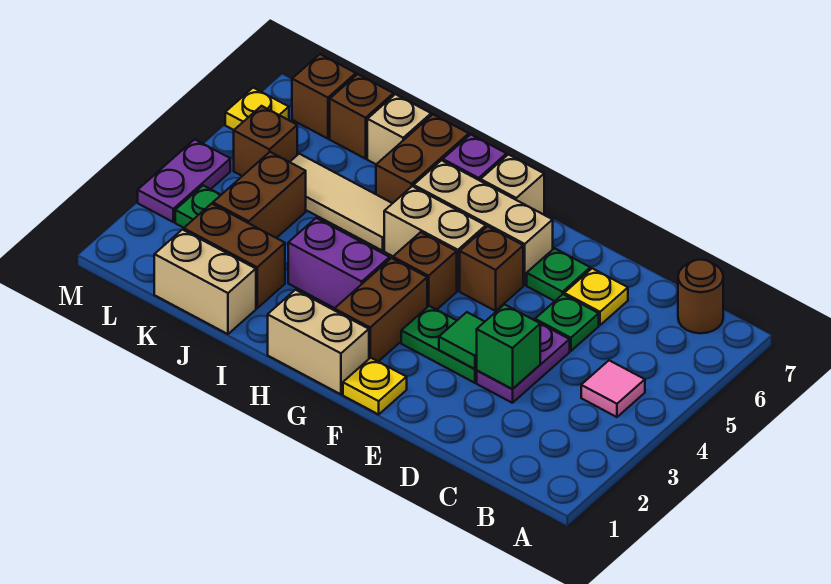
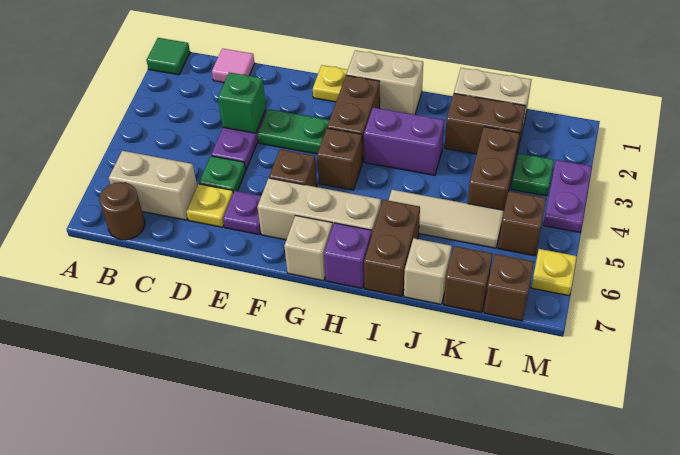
pink tile B4 level 1 -> pink tile C1 level 1
green tile E3 level 2 -> green tile A1 level 1
green plate E6 level 1 -> purple plate E6 level 1
tan brick G5:H5 level 1 -> tan brick B6:C6 level 1

